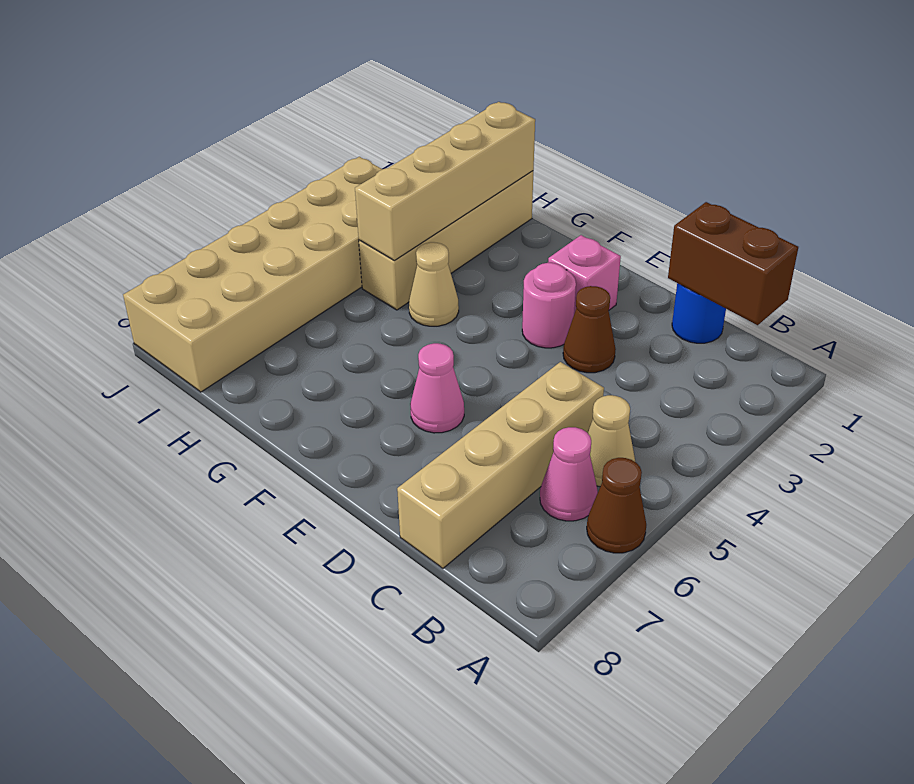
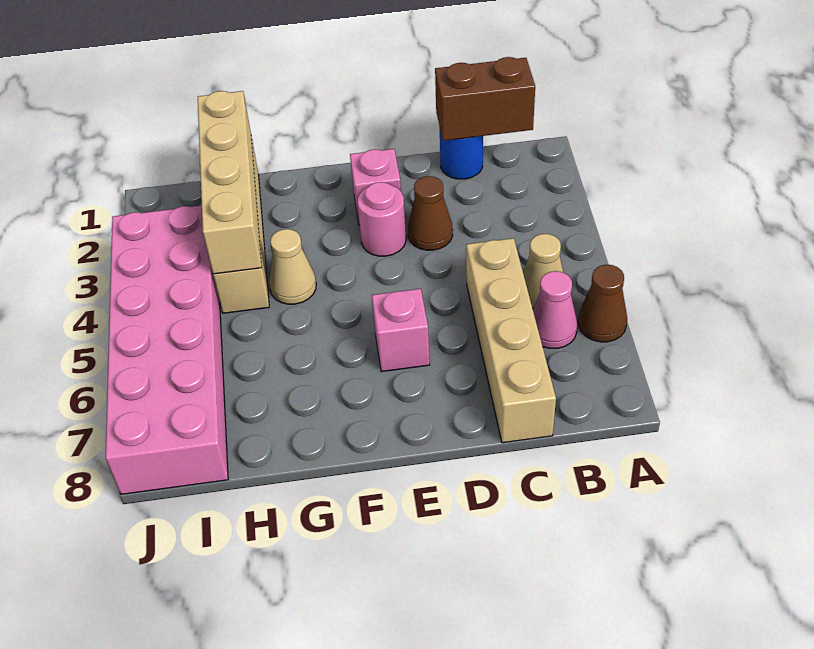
pink cone E6 level 1 -> pink brick E6 level 1
tan brick I3:J8 level 1 -> pink brick I3:J8 level 1

